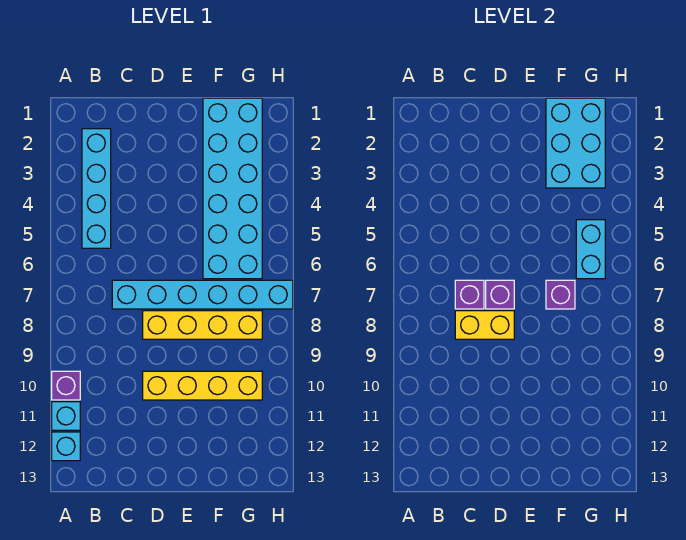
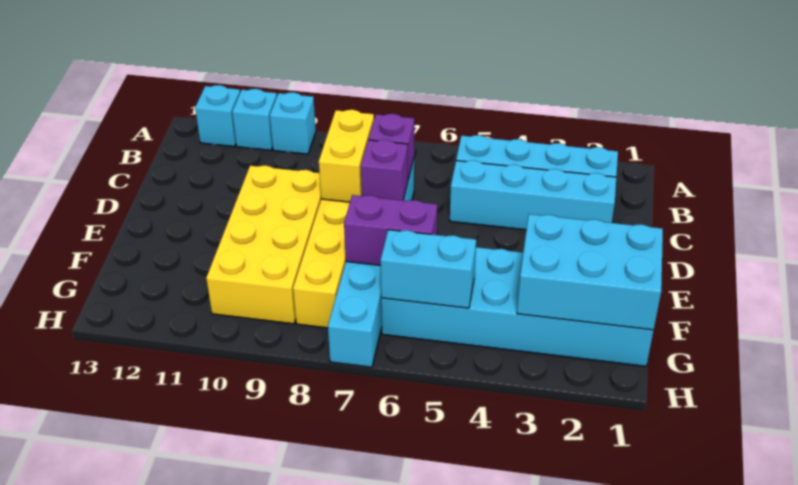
purple brick A10 level 1 -> cyan brick A10 level 1
none -> cyan brick C2:C5 level 1
yellow brick D10:G10 level 1 -> yellow brick D9:G10 level 1
purple brick F7 level 2 -> purple brick F6:F7 level 2

